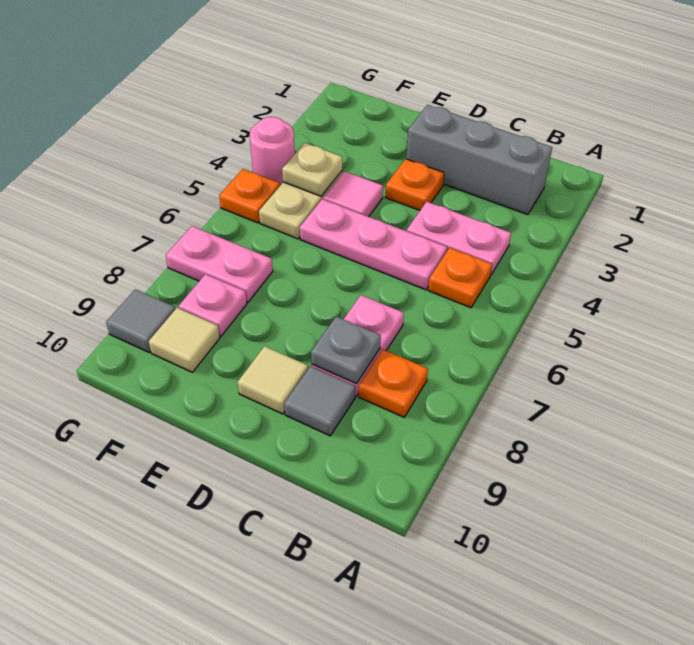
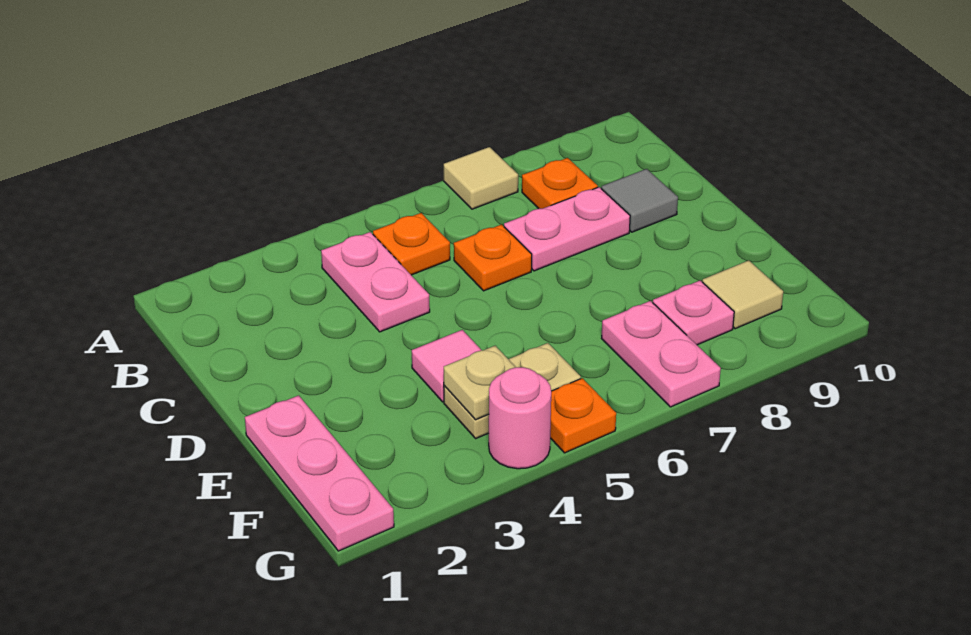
grey brick B2:D2 level 1 -> none
pink plate C5:E5 level 1 -> pink plate E1:G1 level 1
grey plate C8 level 2 -> none
orange plate D3 level 1 -> orange plate C6 level 1
tan tile D9 level 1 -> tan tile A7 level 1
grey tile G9 level 1 -> none

